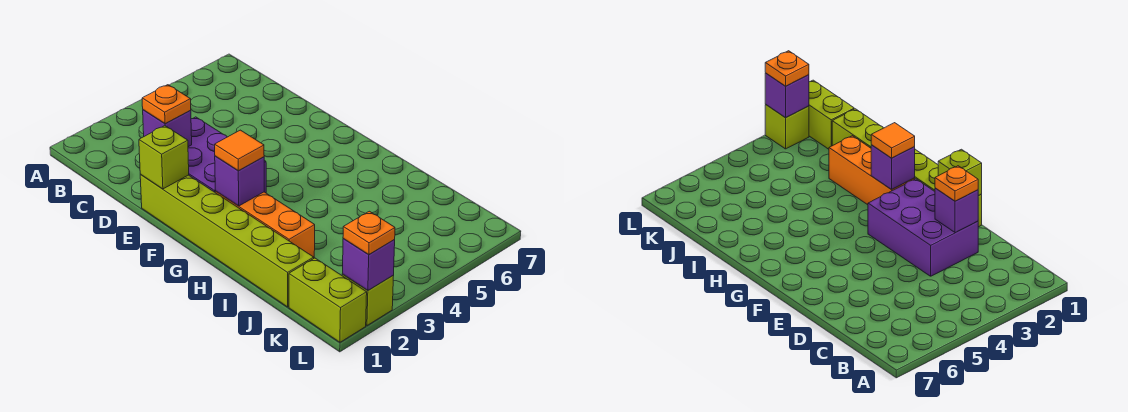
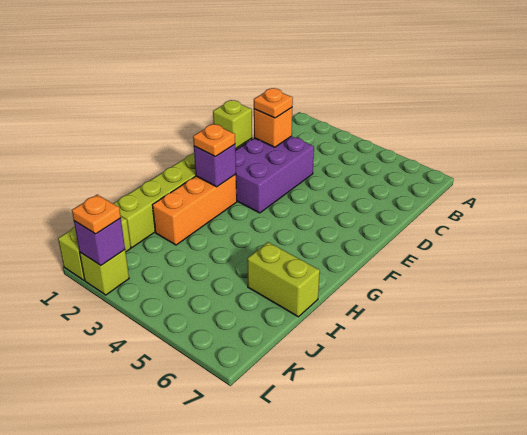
purple brick D2 level 2 -> orange brick D2 level 2
orange tile G2 level 3 -> orange plate G2 level 3
none -> lime brick I6:I7 level 1

